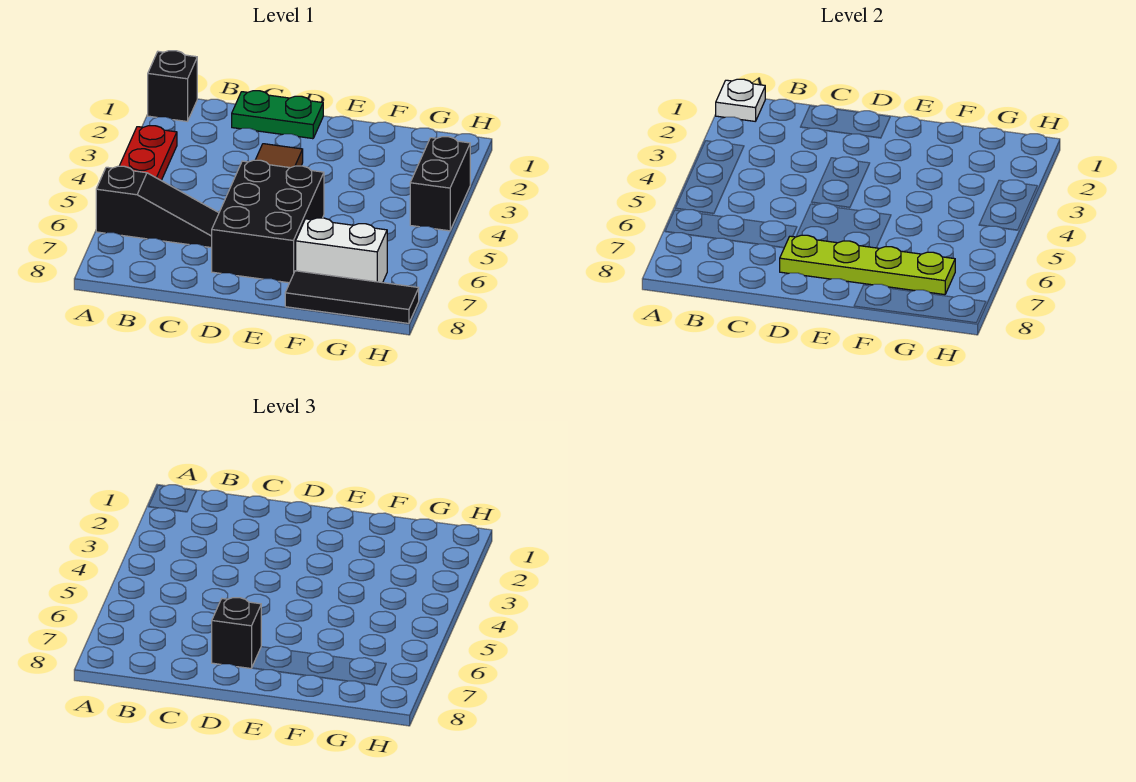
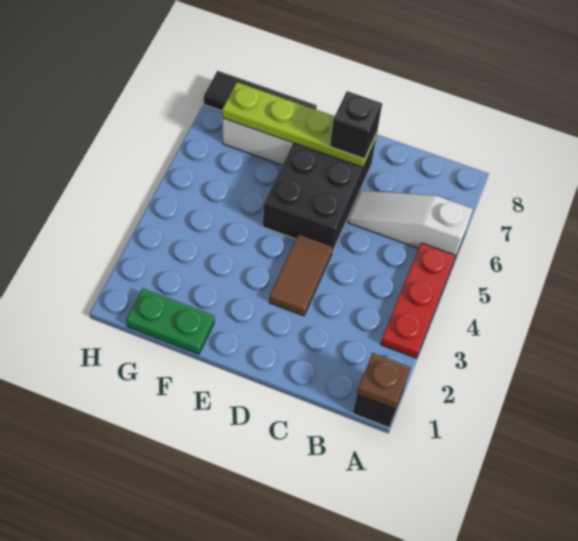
white plate A1 level 2 -> brown plate A1 level 2
black slope A6:C6 level 1 top A -> white slope A6:C6 level 1 top A
green plate C1:D1 level 1 -> green plate F1:G1 level 1
black brick H3:H4 level 1 -> none

